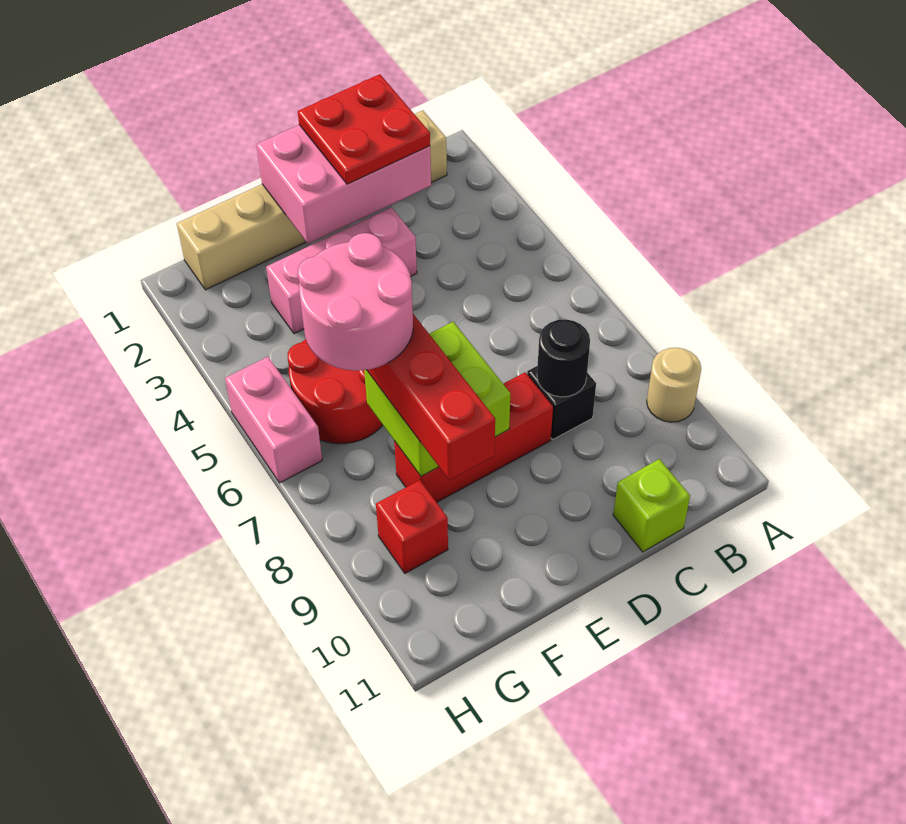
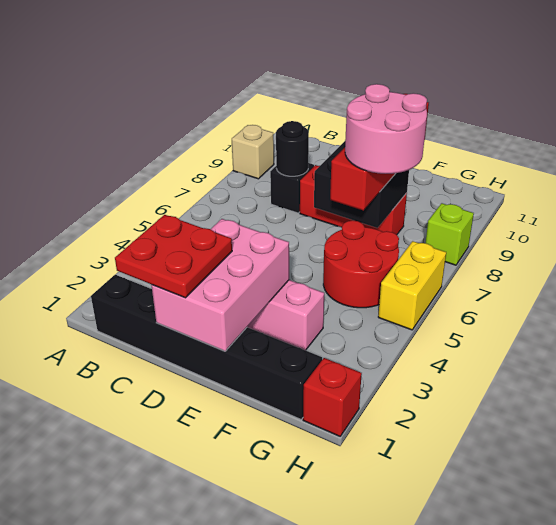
tan round brick A9 level 1 -> tan brick A9 level 1
tan brick B1:G1 level 1 -> black brick B1:G1 level 1
pink brick C1:E2 level 2 -> pink brick D1:E3 level 2
lime brick C11 level 1 -> lime brick H8 level 1
lime brick E7:F8 level 2 -> black brick E7:F8 level 2
red brick G9 level 1 -> red brick H1 level 1
pink brick H5:H6 level 1 -> yellow brick H5:H6 level 1

